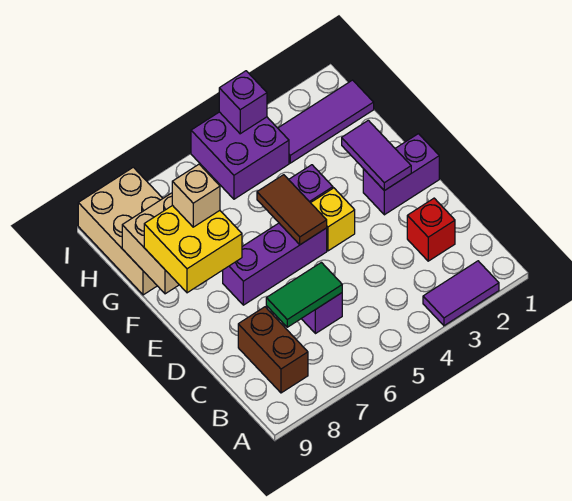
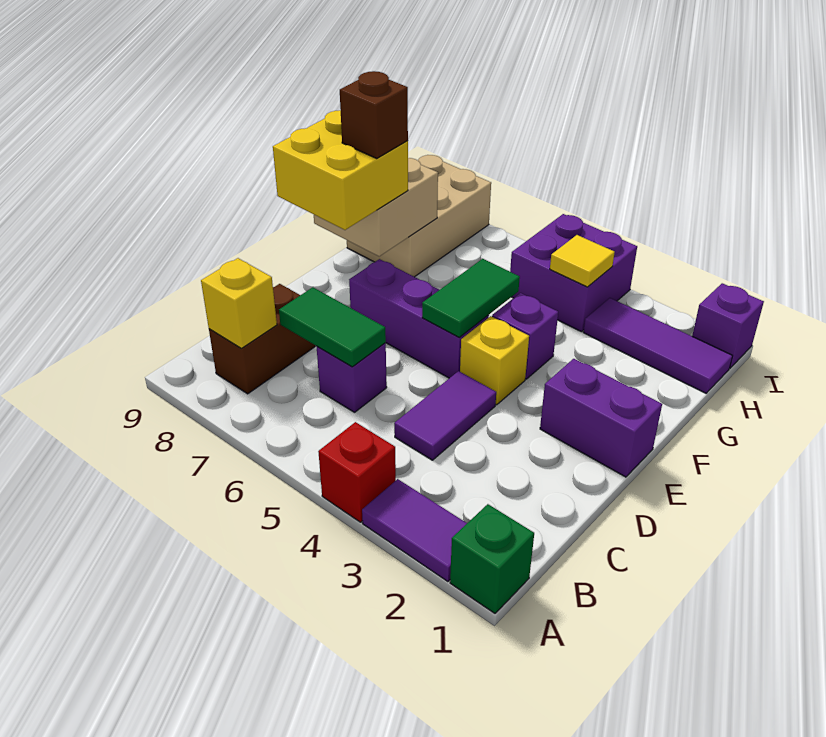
none -> green brick A1 level 1
none -> yellow brick B8 level 2
red brick C2 level 1 -> red brick A4 level 1
purple tile E2:F2 level 2 -> purple tile C4:D4 level 1
brown tile E5:F5 level 2 -> green tile E5:F5 level 2
tan brick F8 level 4 -> brown brick F8 level 4
none -> yellow tile H4 level 2
purple brick I4 level 2 -> purple brick I1 level 1

